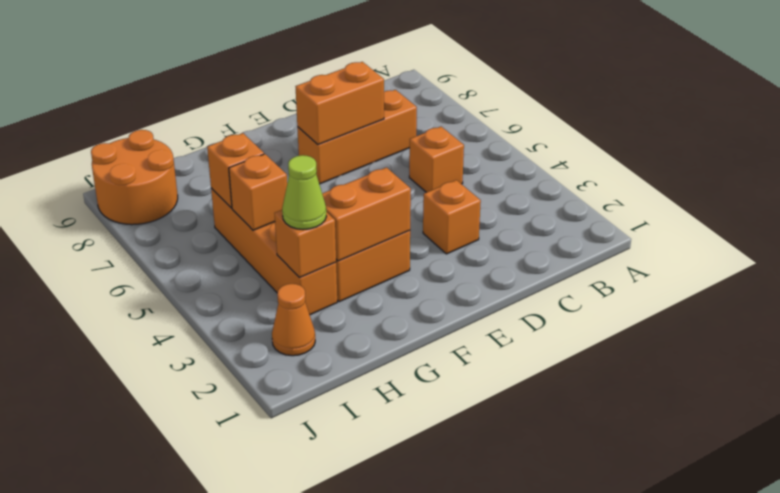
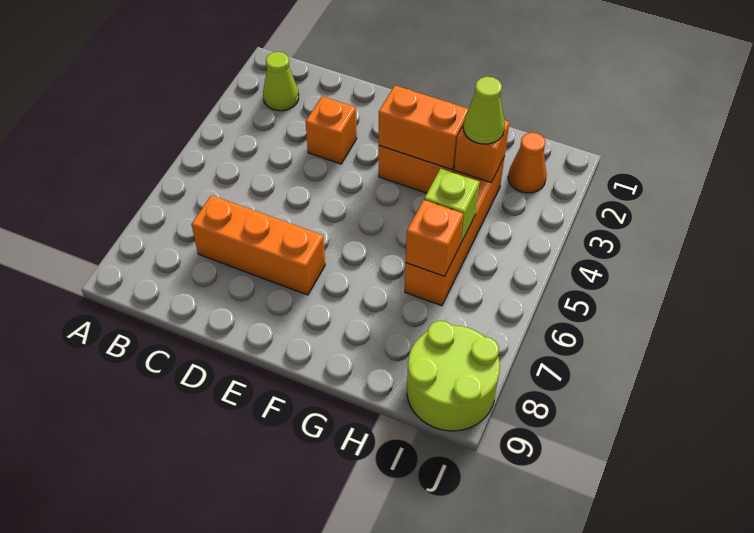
none -> lime cone B2 level 1
orange brick C5 level 1 -> none
orange brick D7:E7 level 2 -> none
orange brick H5 level 2 -> lime brick H5 level 2
orange round brick I8:J9 level 1 -> lime round brick I8:J9 level 1

